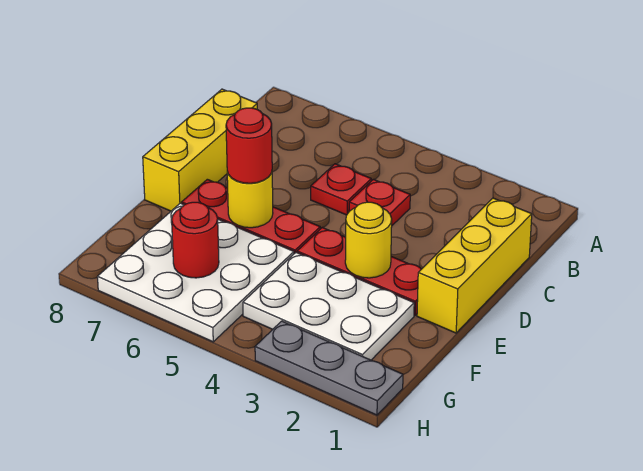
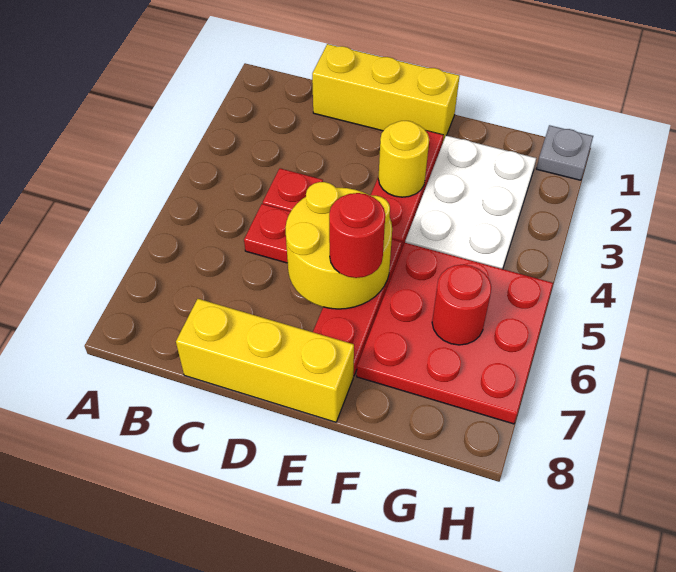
yellow round brick E6 level 2 -> yellow round brick D5:E6 level 2
white plate F5:H7 level 1 -> red plate F5:H7 level 1
grey plate H1:H3 level 1 -> grey plate H1 level 1

